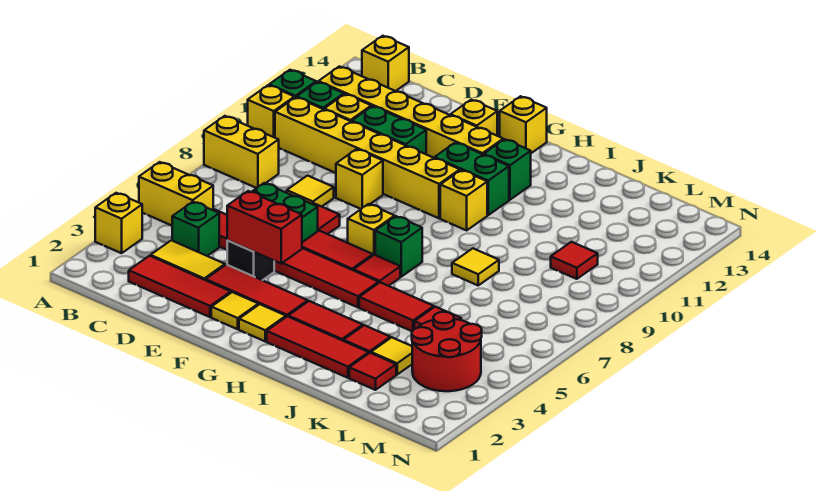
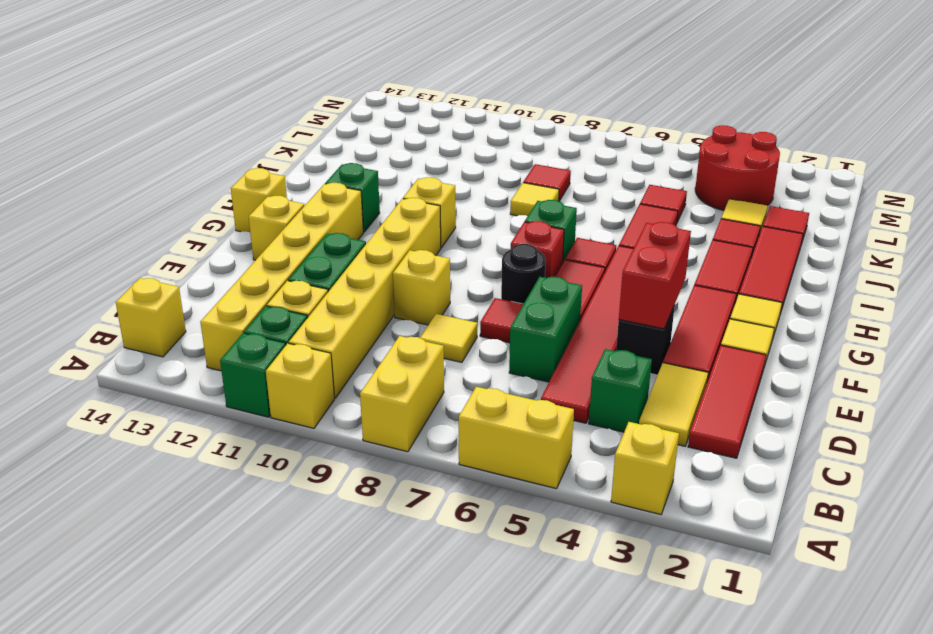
yellow brick A5:B5 level 1 -> yellow brick A5:A6 level 1
none -> black round brick F7 level 1
yellow brick G7 level 1 -> red brick G7 level 1
green brick G11:H11 level 1 -> none
red tile L10 level 1 -> red tile K8 level 1

